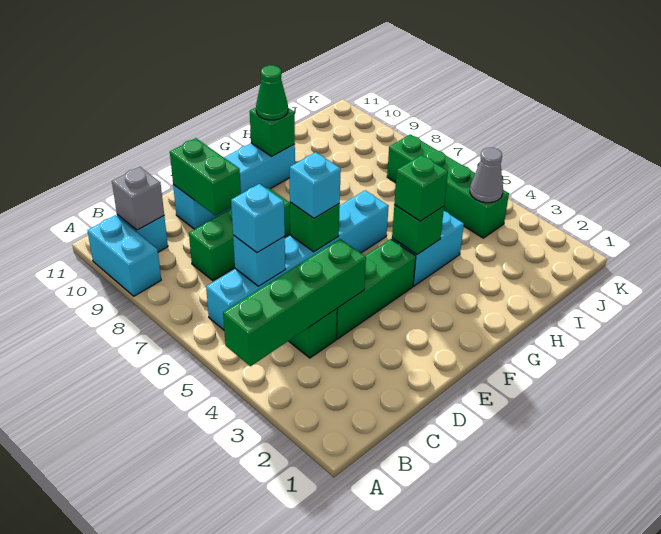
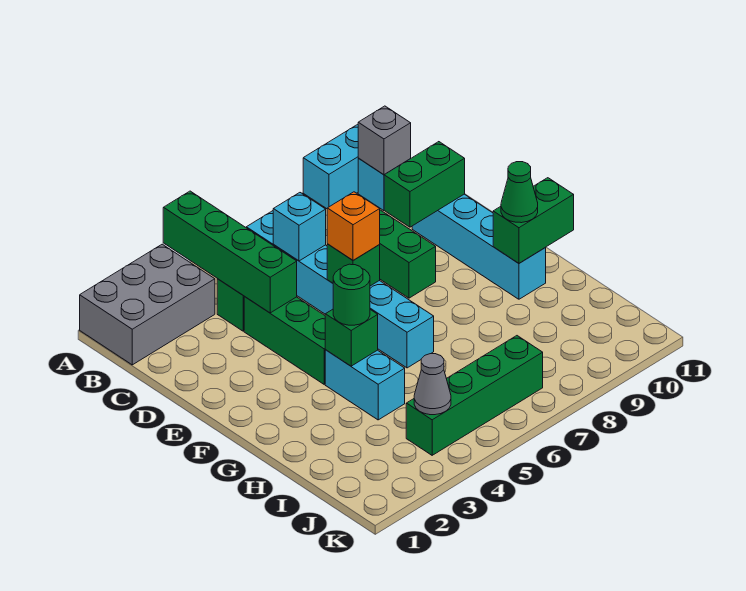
none -> grey brick A1:B3 level 1
cyan brick C6 level 3 -> none
cyan brick E6 level 3 -> orange brick E6 level 3
green brick G4 level 3 -> green round brick G4 level 3
green brick G10 level 2 -> green brick G10:G11 level 2

